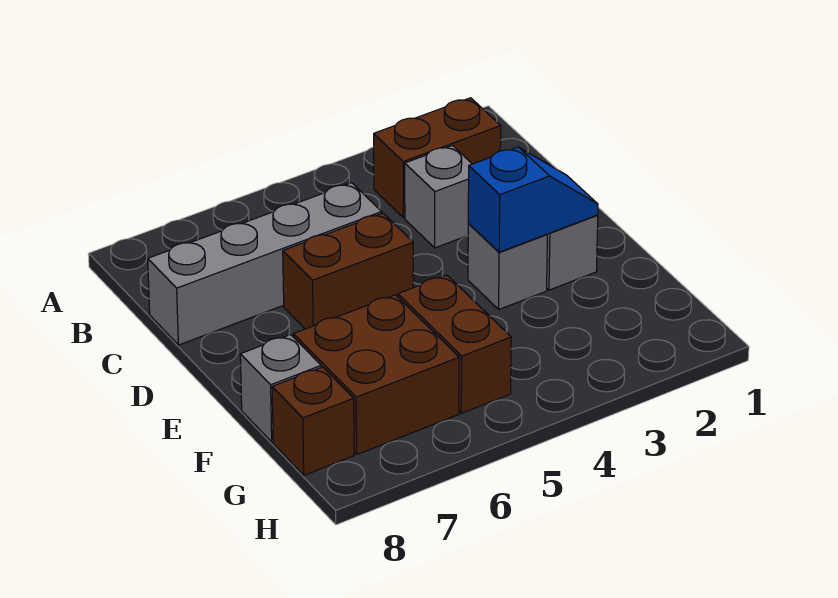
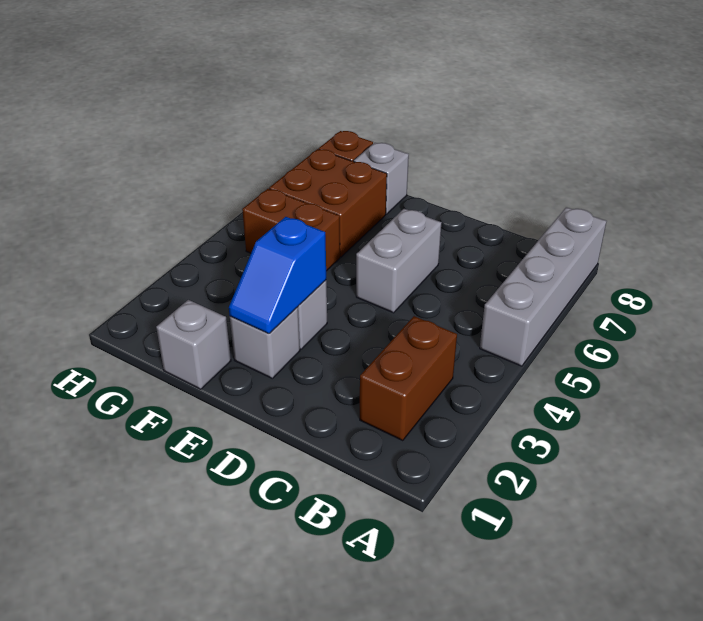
grey brick C3 level 1 -> grey brick F1 level 1
grey brick C5:C8 level 1 -> grey brick A5:A8 level 1
brown brick D5:D6 level 1 -> grey brick D5:D6 level 1

